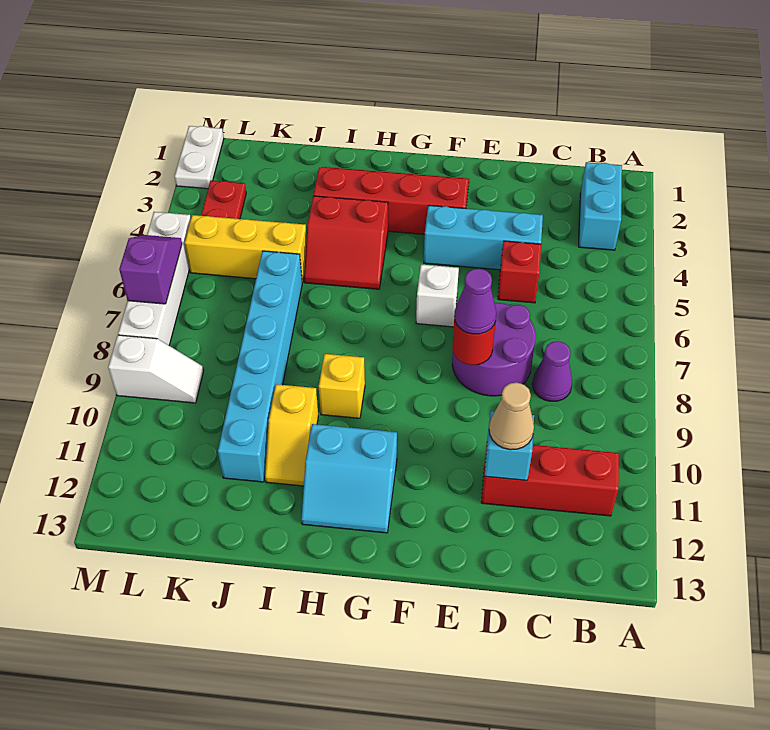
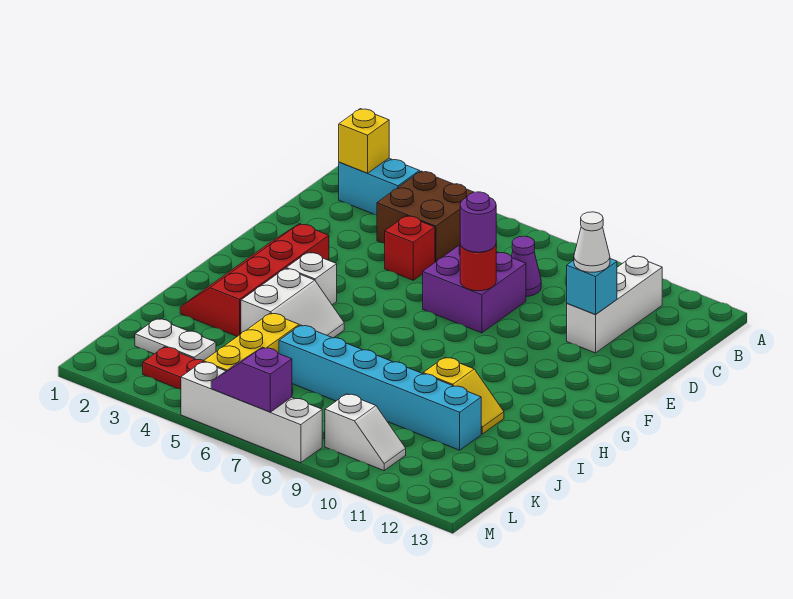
none -> brown brick B4:C5 level 1
red brick B11:D11 level 1 -> white brick B11:D11 level 1
cyan brick D4:F4 level 1 -> none
purple round brick D7:E8 level 1 -> purple brick D7:E8 level 1
tan cone D11 level 3 -> white cone D11 level 3
purple cone E8 level 3 -> purple round brick E8 level 3
white brick F6 level 1 -> white brick G4 level 1
cyan slope G11:H12 level 1 top 11 -> none
red slope H4:I5 level 1 top 4 -> white slope H4:I5 level 1 top 4
yellow brick H9 level 1 -> yellow brick B2 level 2
white slope L9:M9 level 1 top M -> white slope L9:L10 level 1 top 9
white plate M1:M2 level 1 -> white plate K2:K3 level 1

